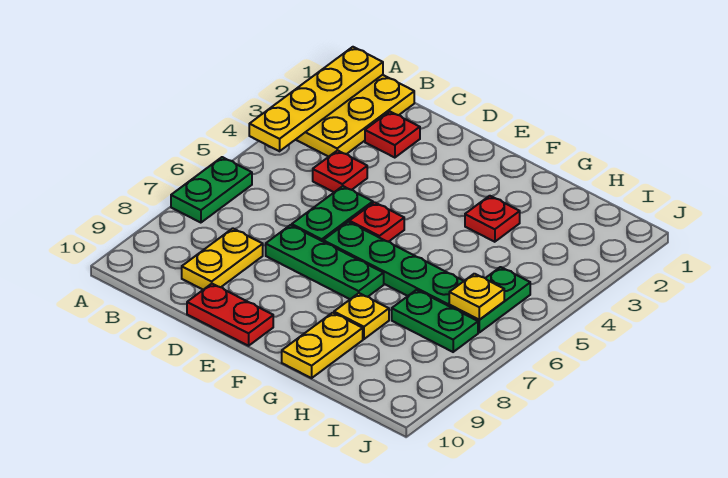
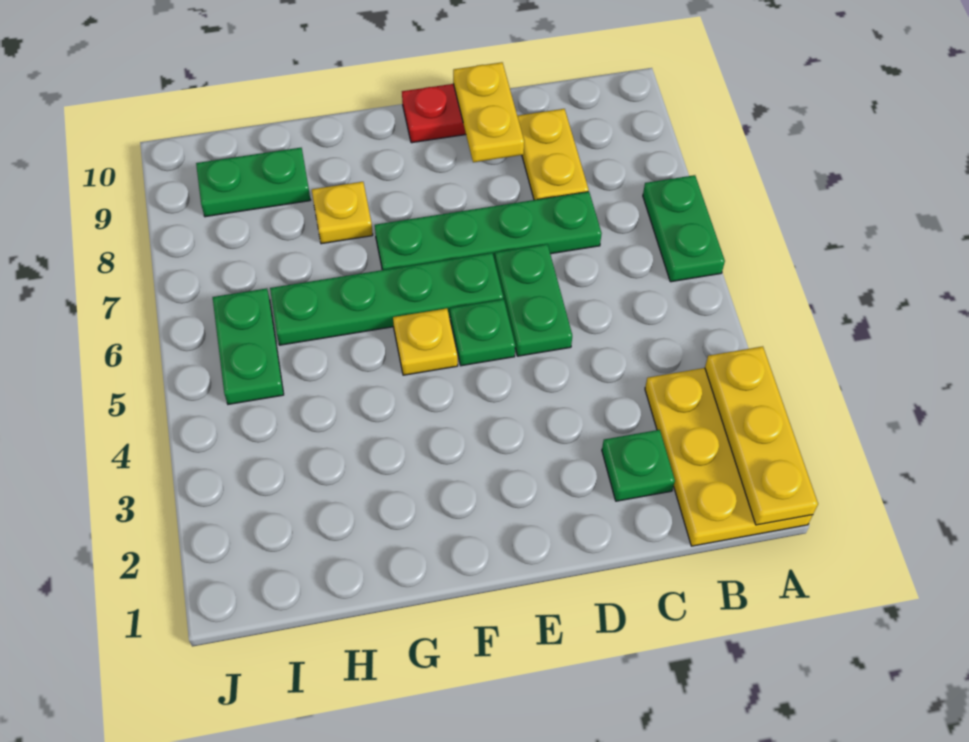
yellow plate A1:A4 level 2 -> yellow plate A1:A3 level 2
red plate C2 level 1 -> green plate C2 level 1
red plate C4 level 1 -> none
green plate D7:F7 level 1 -> green plate C7:F7 level 1
red plate E5 level 1 -> green plate E5 level 1
red plate G3 level 1 -> none
yellow plate G9:G10 level 1 -> yellow plate D9:D10 level 2
green plate H7:I7 level 1 -> green plate H9:I9 level 1
yellow plate I6 level 2 -> yellow plate F5 level 1

